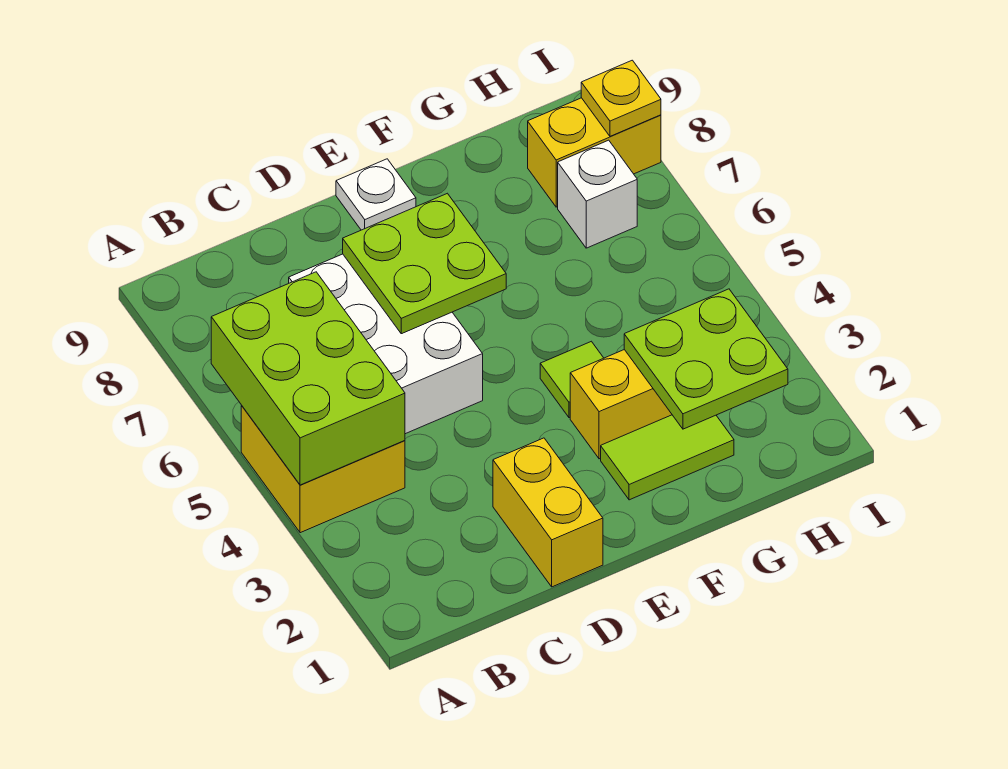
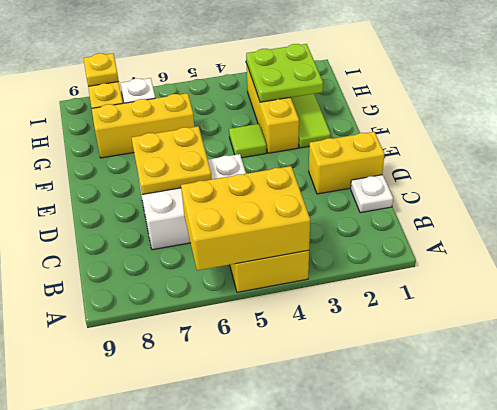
lime brick A4:B6 level 2 -> yellow brick A4:B6 level 2
lime plate D6:E7 level 2 -> yellow plate D6:E7 level 2
white plate E9 level 1 -> white plate C1 level 1
none -> yellow brick G6:G8 level 1

